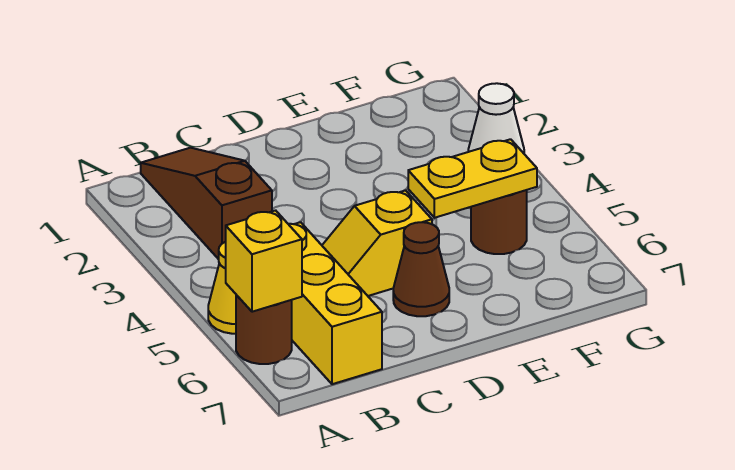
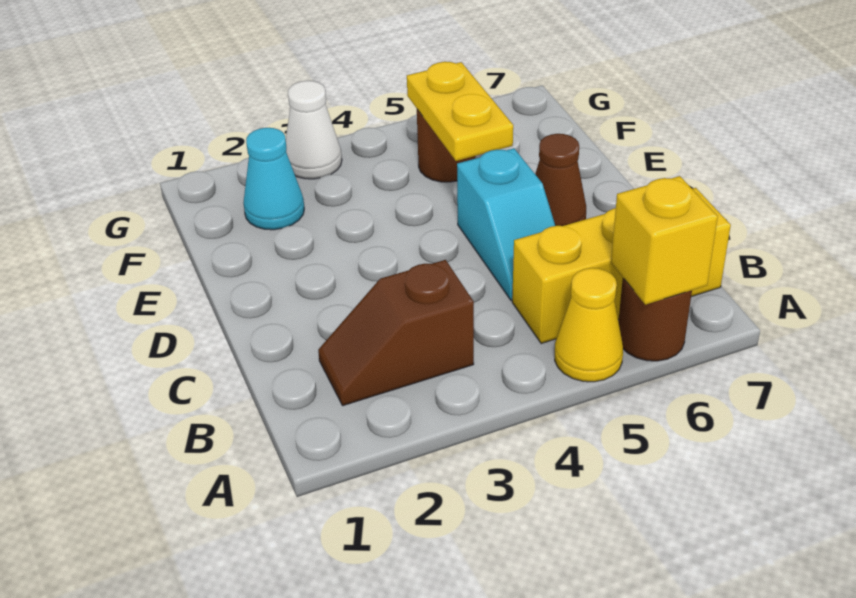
brown slope B1:B3 level 1 top 3 -> brown slope B2:B3 level 1 top 3
yellow slope C5:D5 level 1 top D -> cyan slope C5:D5 level 1 top D
none -> cyan cone F2 level 1

